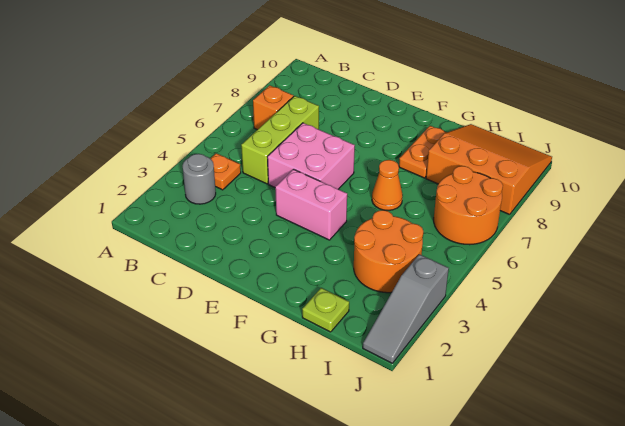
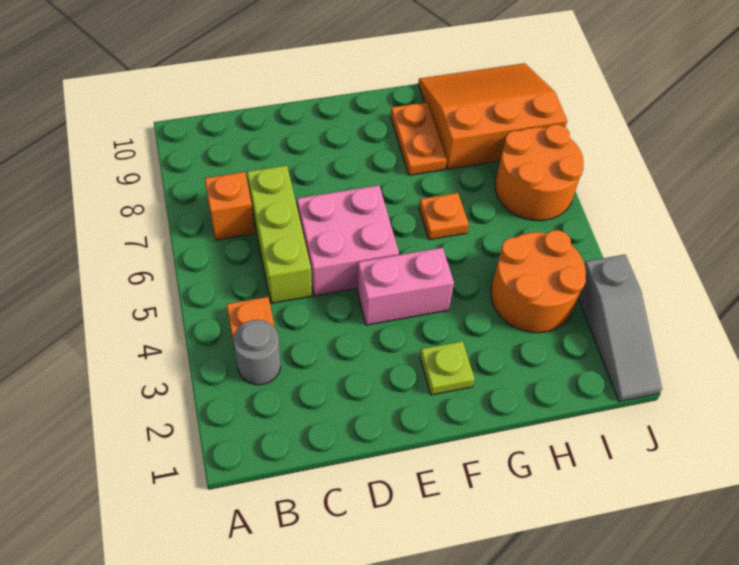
orange cone G6 level 1 -> orange plate G6 level 1
lime plate H1 level 1 -> lime plate F2 level 1

